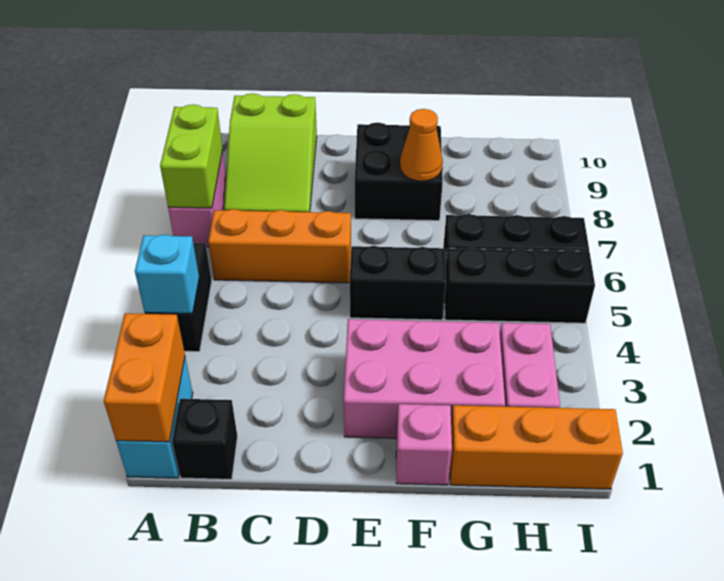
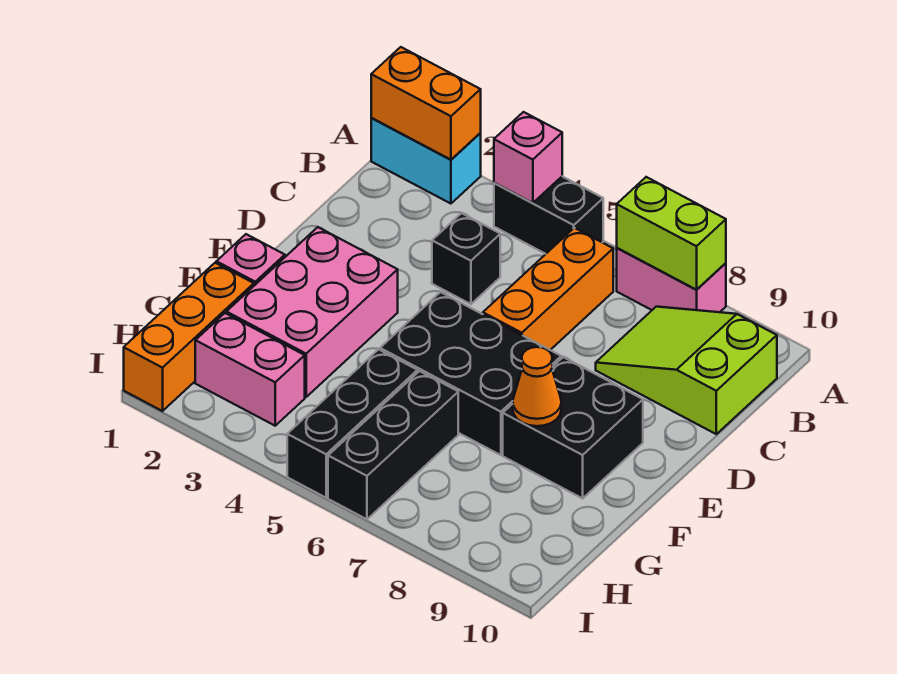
cyan brick A4 level 2 -> pink brick A4 level 2
black brick B1 level 1 -> black brick C4 level 1
black brick E5:F5 level 1 -> black brick E5:F7 level 1

